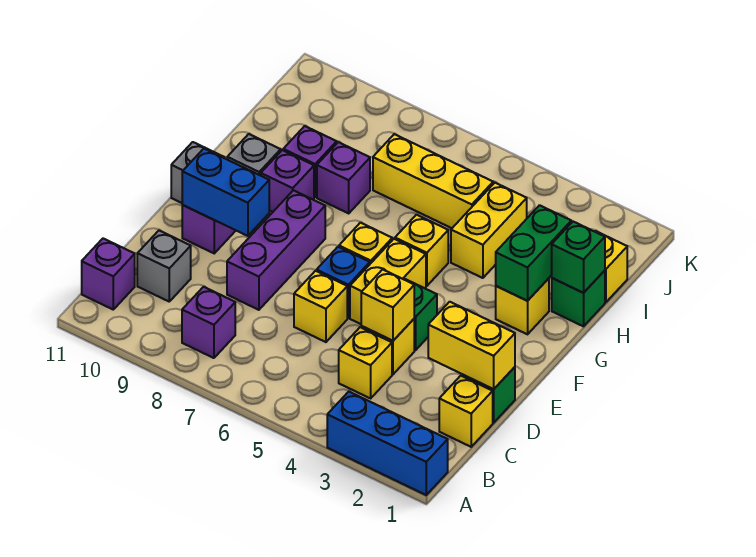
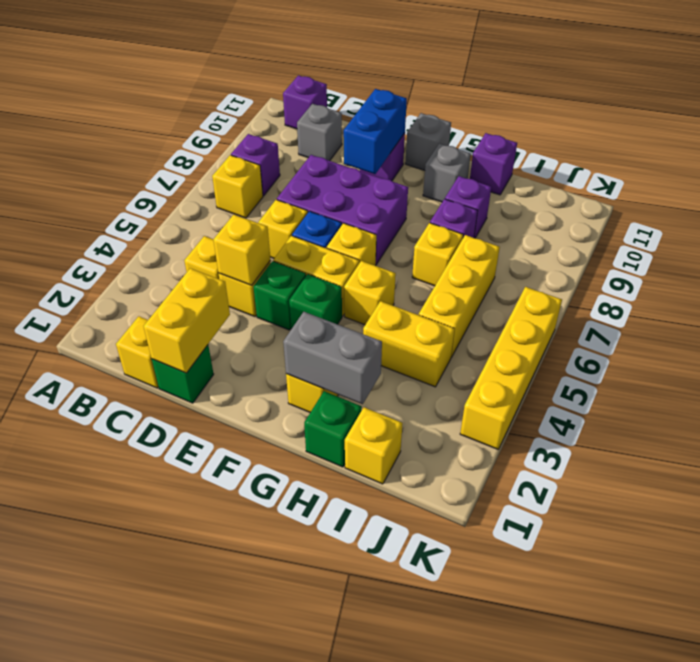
blue brick A1:A3 level 1 -> none
none -> yellow brick B7 level 1
purple brick D8:F8 level 1 -> purple brick D7:F8 level 1
green brick G2:H2 level 2 -> grey brick G2:H2 level 2
purple brick G9 level 1 -> purple brick H11 level 1
green brick H1 level 2 -> green brick F4 level 1
none -> yellow brick H7 level 1
none -> yellow brick K3:K6 level 1

